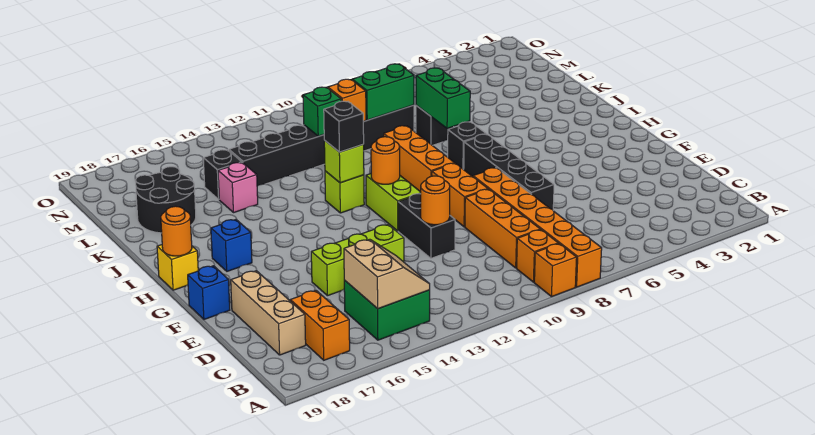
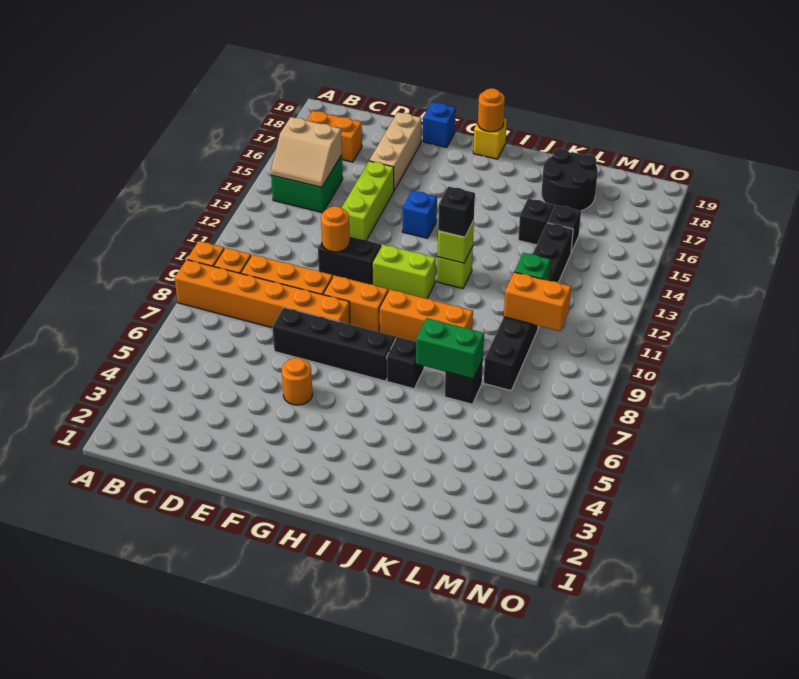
tan brick C18:E18 level 1 -> tan brick E16:E18 level 1
orange round brick H11 level 2 -> orange round brick F5 level 1
blue brick H17 level 1 -> blue brick G14 level 1
pink brick K15 level 1 -> black brick K15 level 1
green brick L8:L9 level 2 -> none
orange brick L10 level 2 -> orange brick L10:M10 level 2

